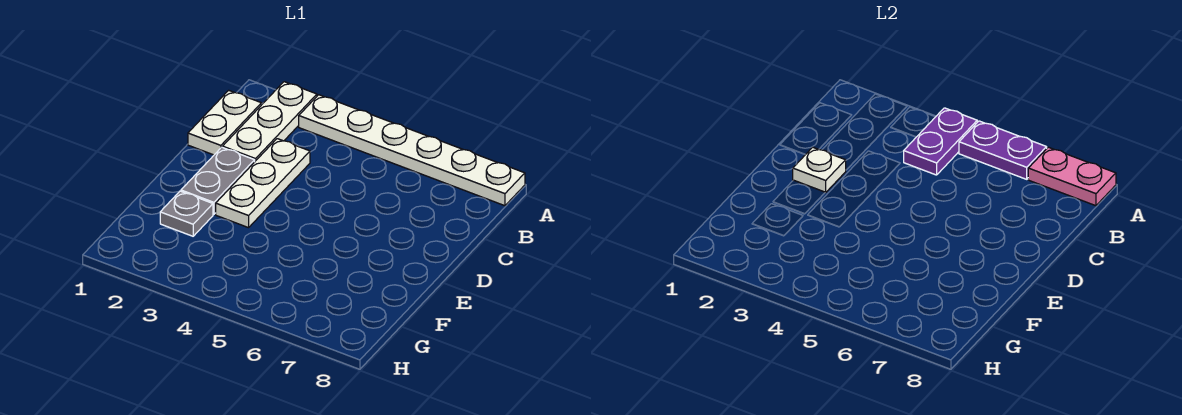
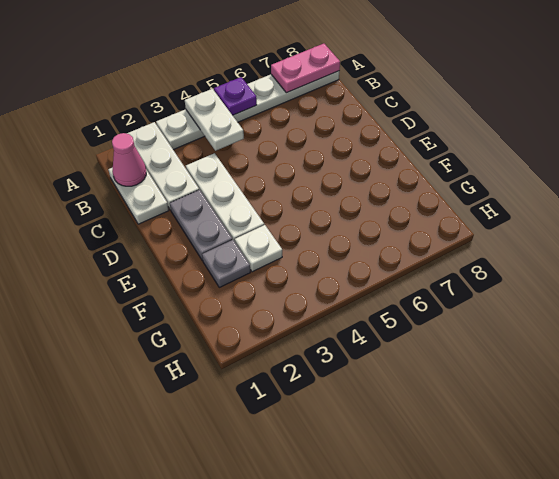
purple plate A4:B4 level 2 -> white plate A4:B4 level 2
purple plate A5:A6 level 2 -> purple plate A5 level 2
none -> pink cone B1 level 2
white plate D2 level 2 -> white plate F3 level 1

